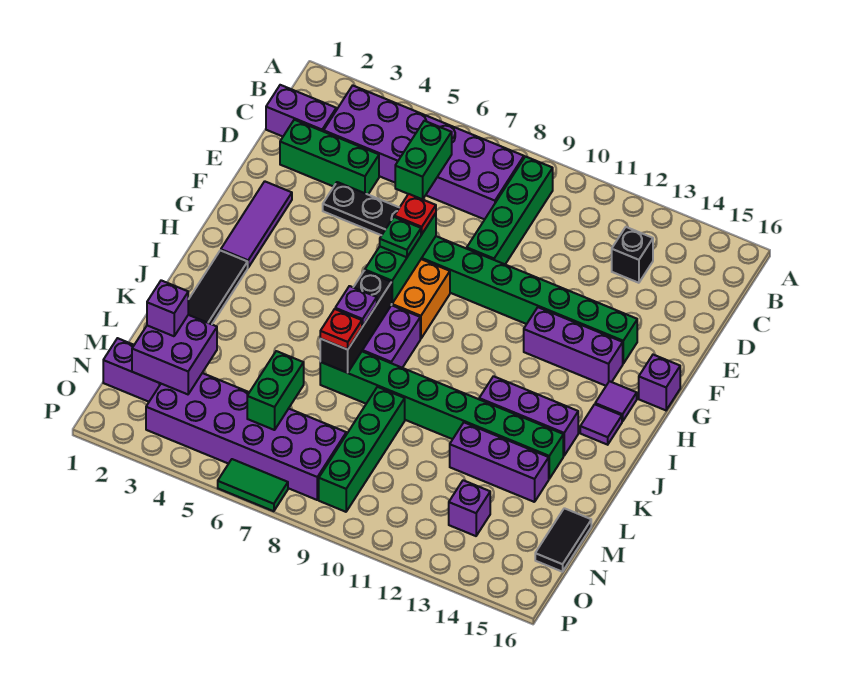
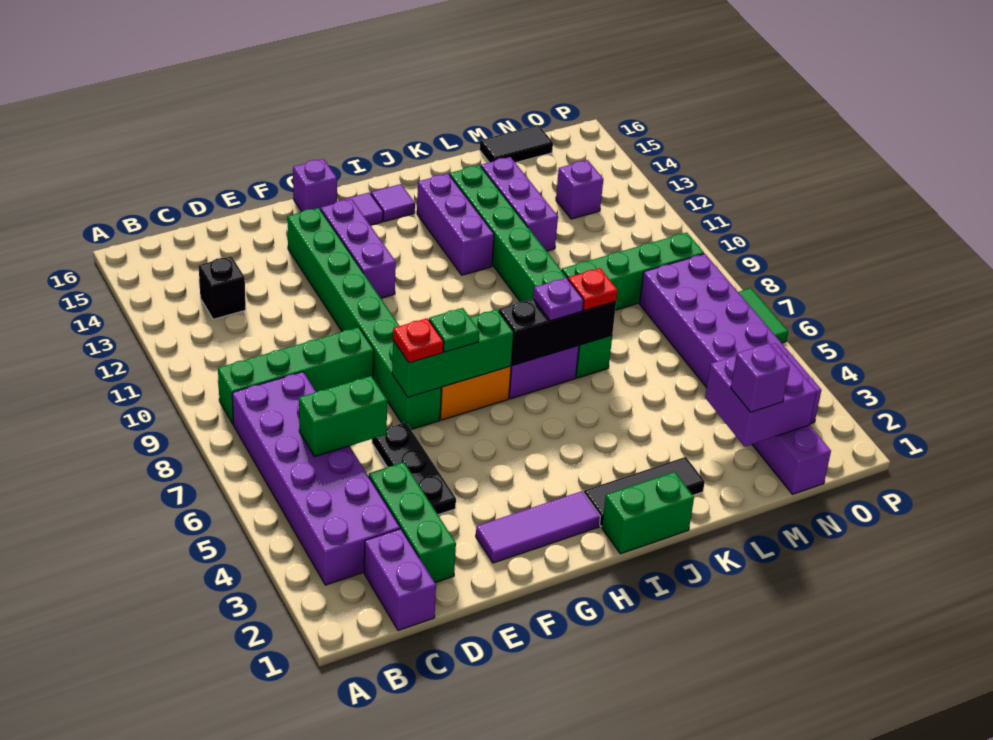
green brick M6:N6 level 2 -> green brick I1:J1 level 1

